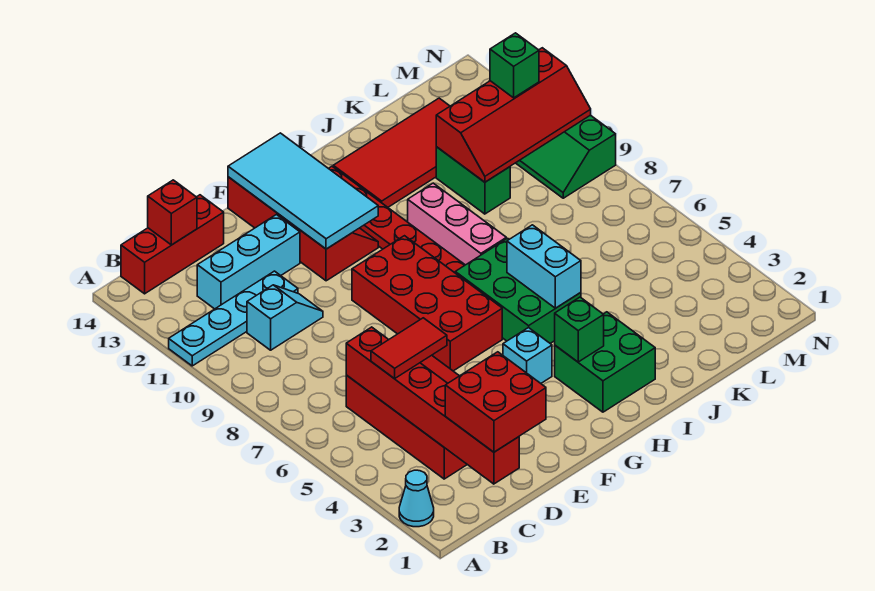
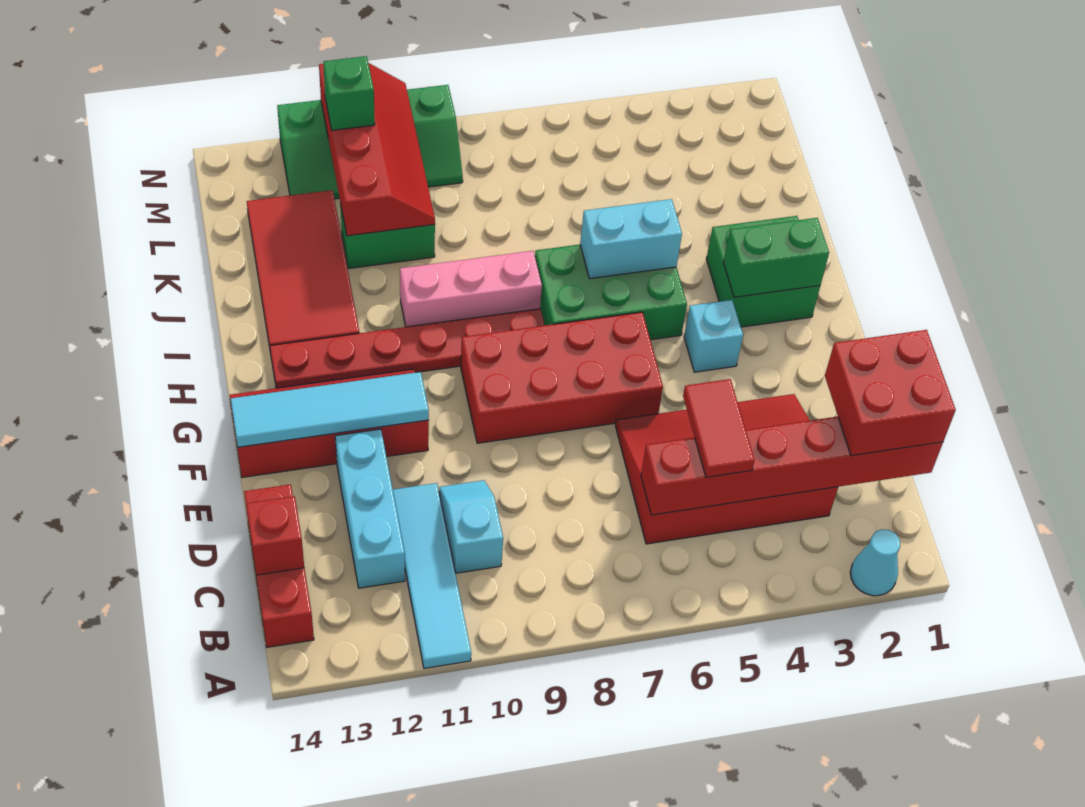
cyan plate A11:D11 level 1 -> cyan tile A11:D11 level 1
cyan tile F11:G14 level 2 -> cyan tile F11:F14 level 2
green brick H3 level 2 -> green brick H2:H3 level 2

